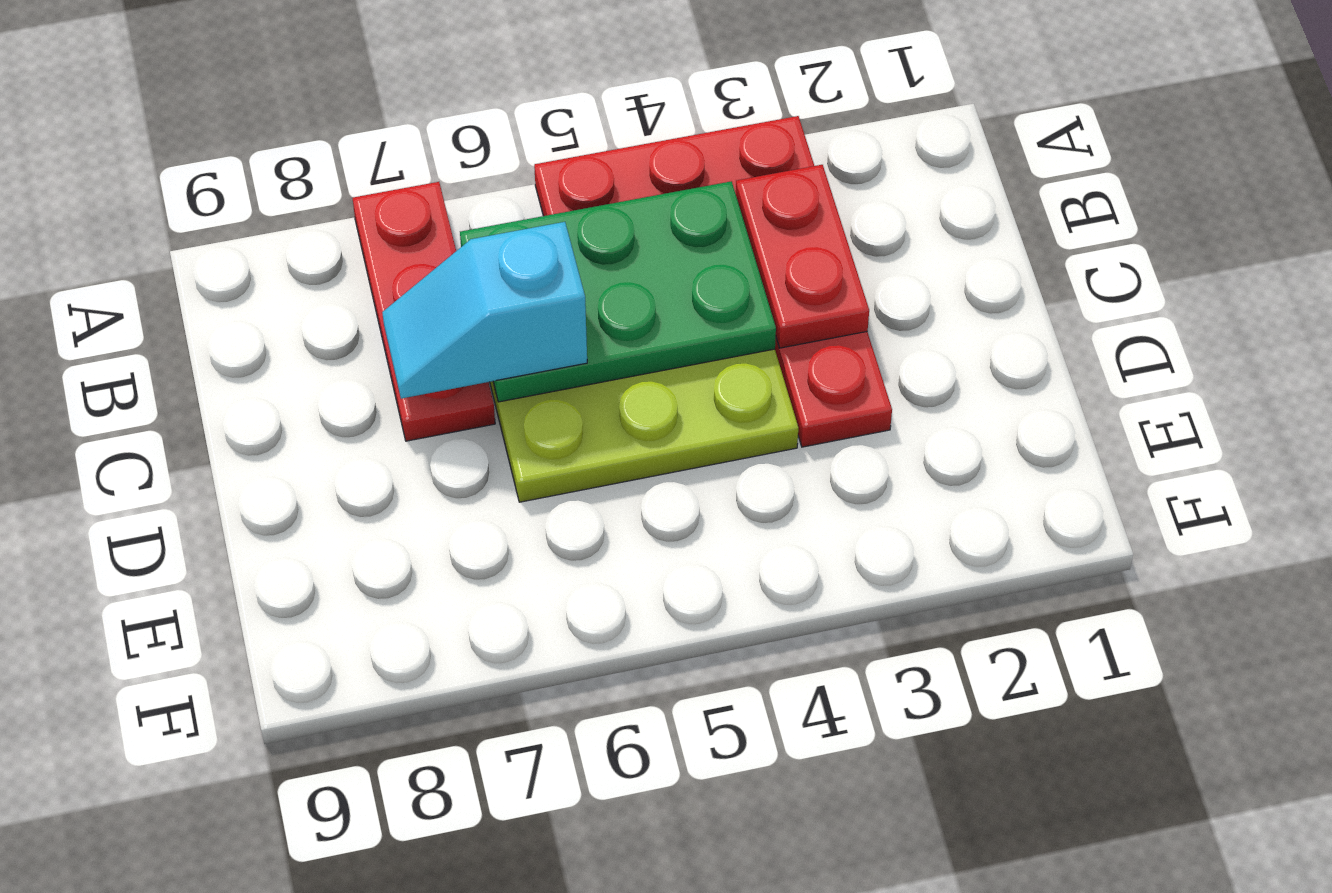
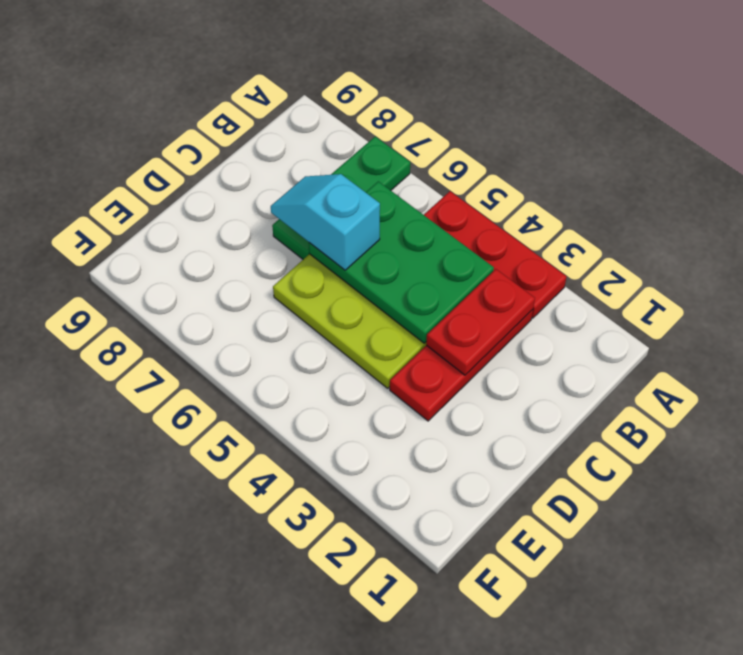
red plate A7:C7 level 1 -> green plate A7:C7 level 1

